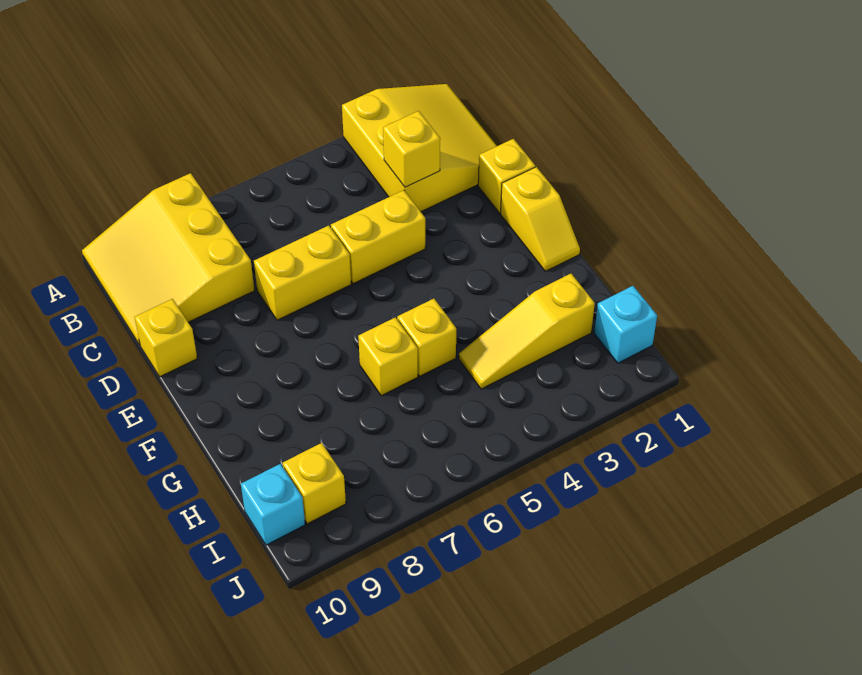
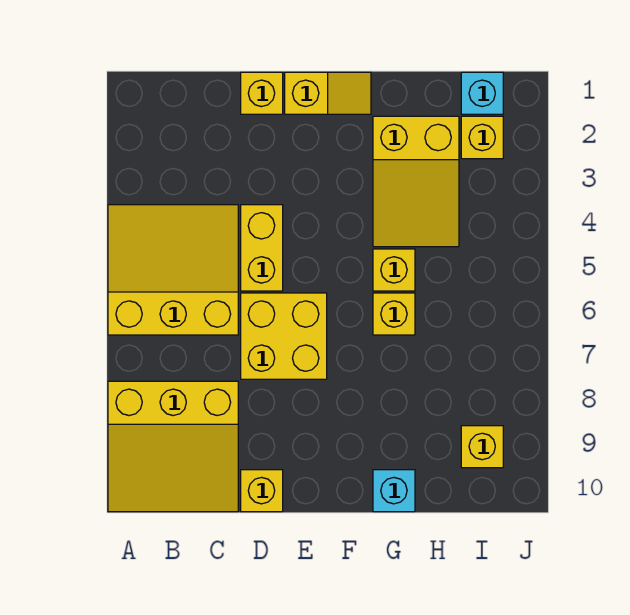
yellow slope A1:C3 level 1 top 3 -> yellow slope A4:C6 level 1 top 6
yellow brick C3 level 2 -> yellow brick I2 level 1
yellow brick D6:D7 level 1 -> yellow brick D6:E7 level 1
yellow slope H2:H4 level 1 top 2 -> yellow slope G2:H4 level 1 top 2
cyan brick I10 level 1 -> cyan brick G10 level 1

